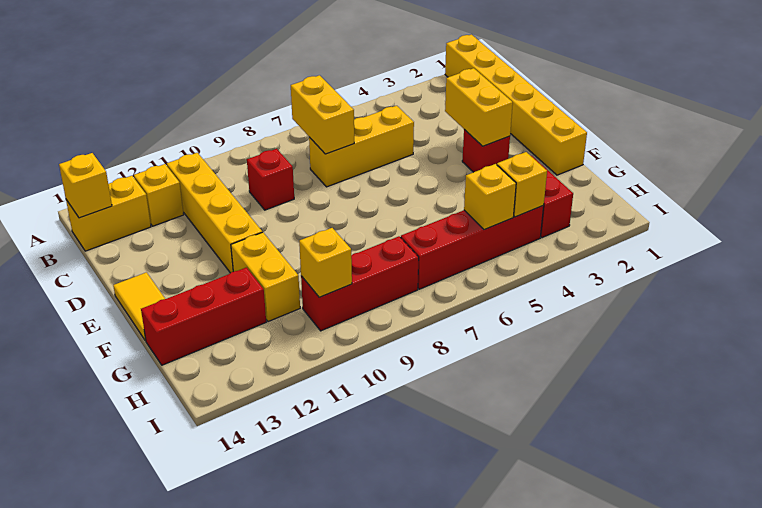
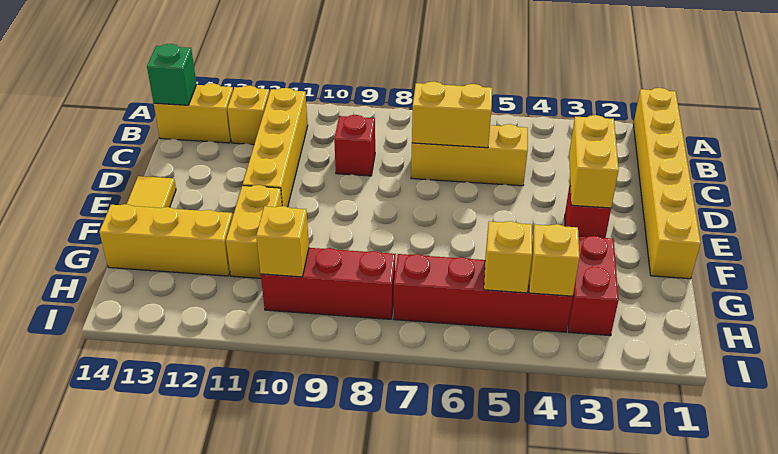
yellow brick B7:C7 level 2 -> yellow brick C6:C7 level 2
yellow brick B14 level 2 -> green brick B14 level 2
red brick G12:G14 level 1 -> yellow brick G12:G14 level 1

